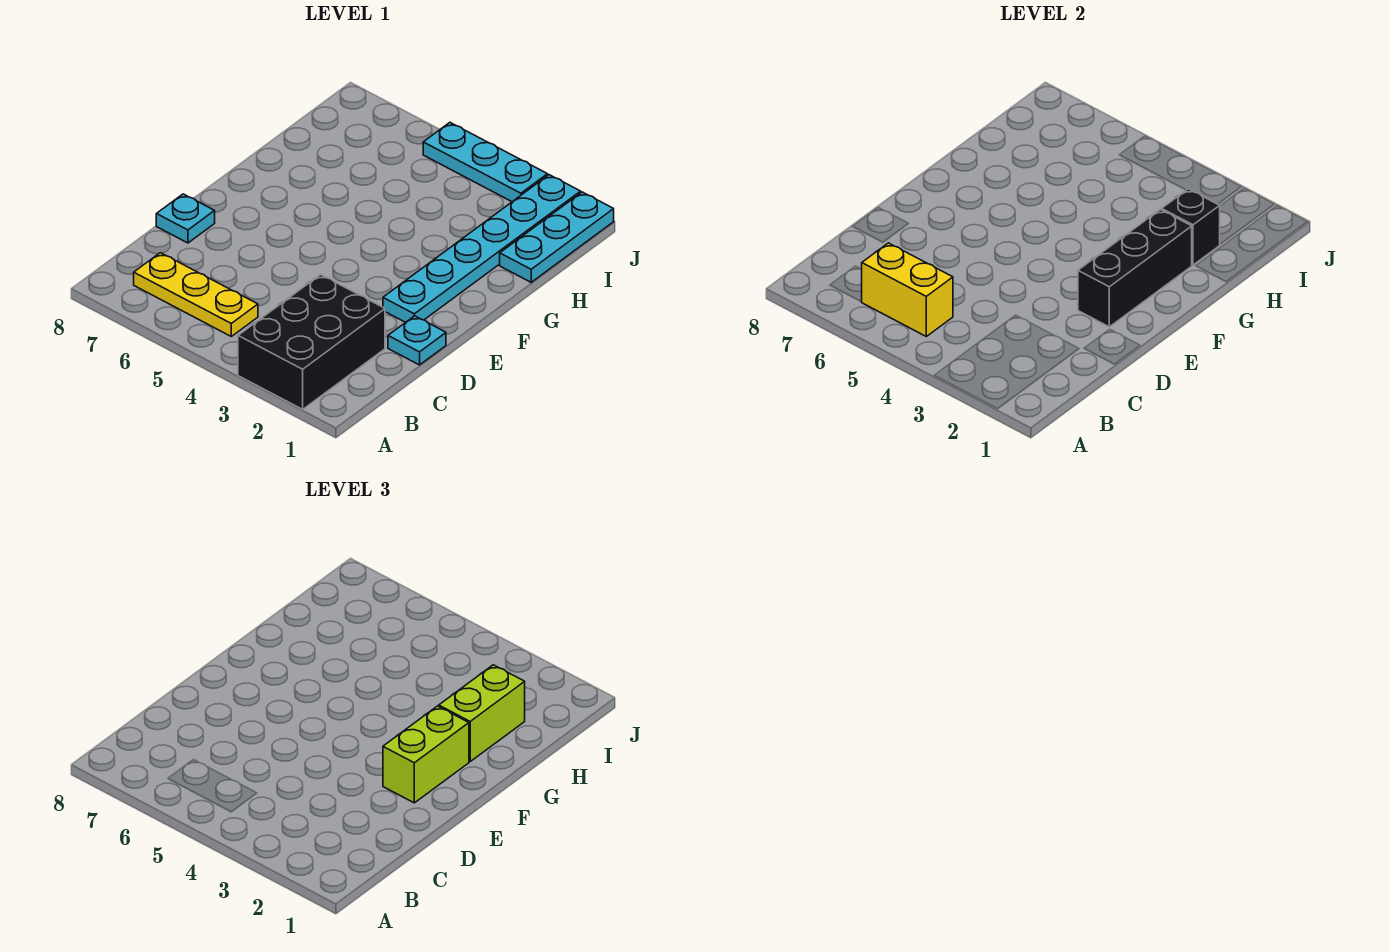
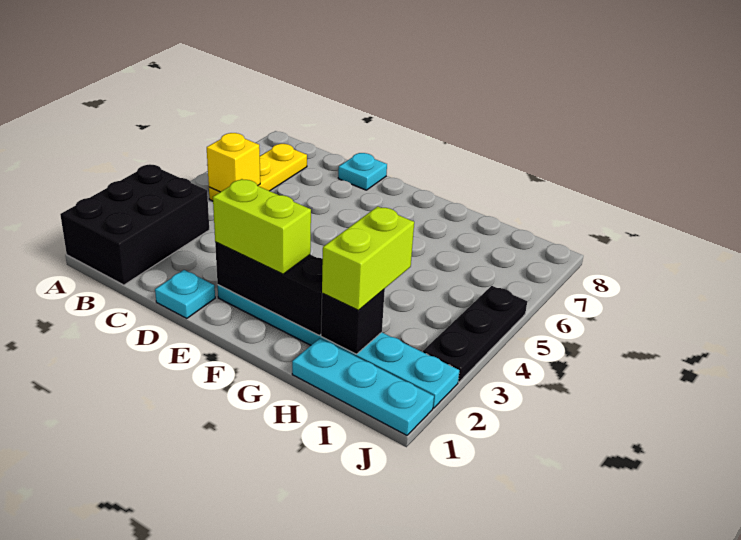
black brick A2:C3 level 1 -> black brick A1:B3 level 1
yellow brick B5:B6 level 2 -> yellow brick B5 level 2
lime brick G2:H2 level 3 -> lime brick H2:H3 level 3
cyan plate J3:J5 level 1 -> black plate J3:J5 level 1

